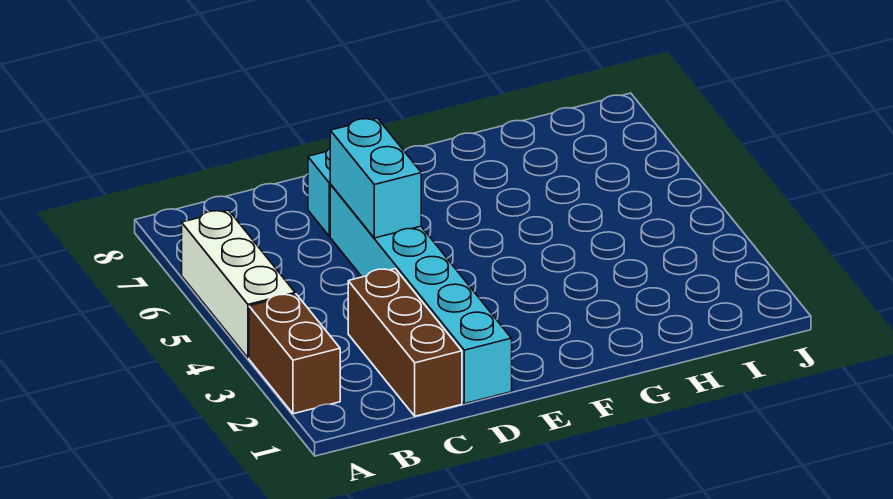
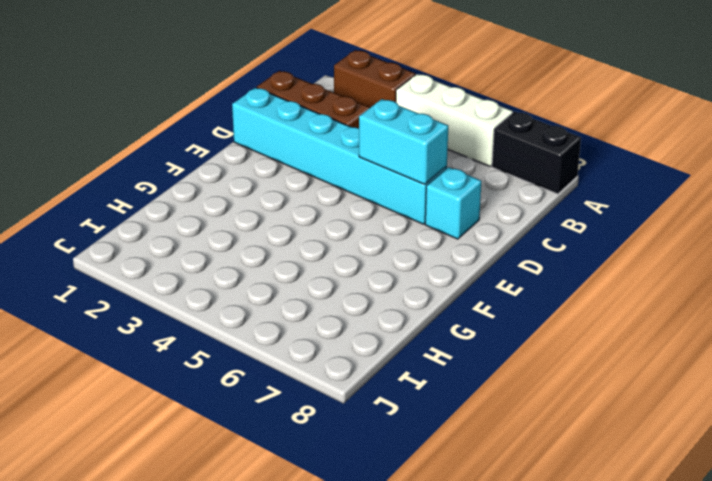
none -> black brick A7:A8 level 1

